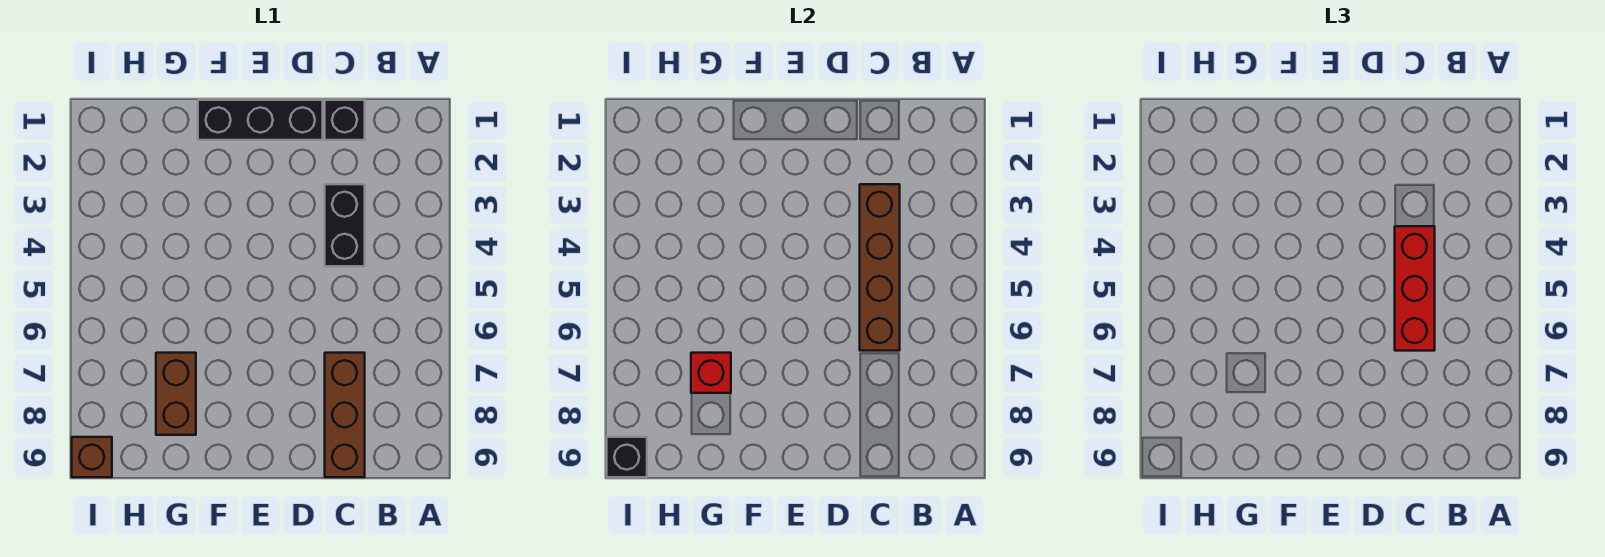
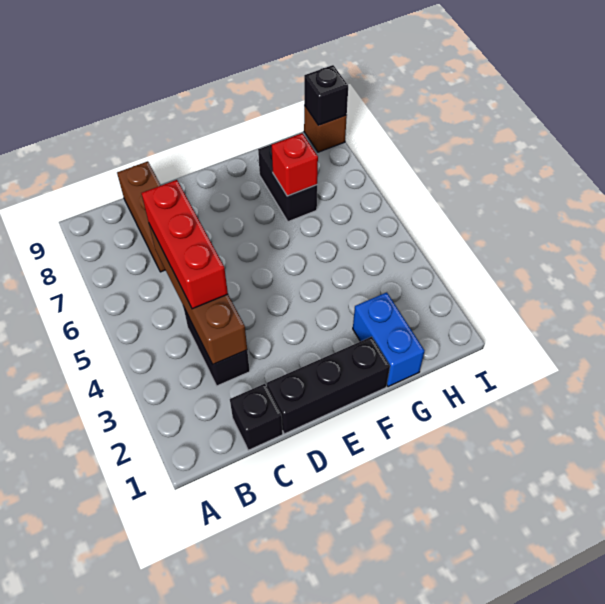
none -> blue brick G1:G2 level 1
brown brick G7:G8 level 1 -> black brick G7:G8 level 1

